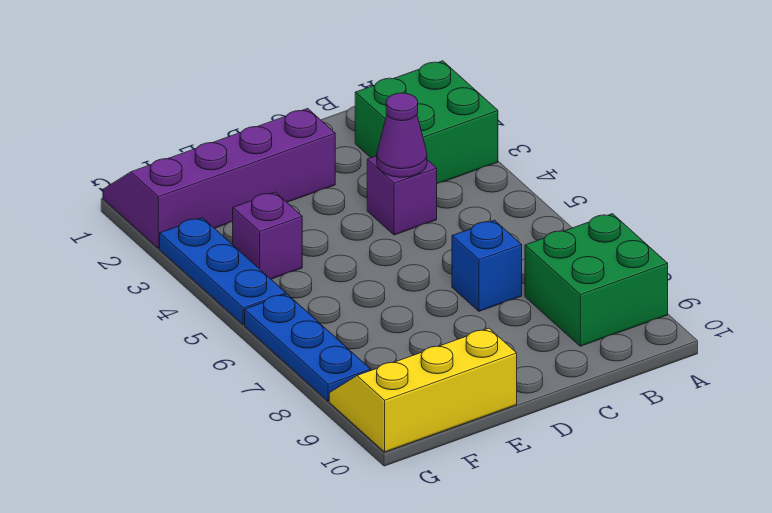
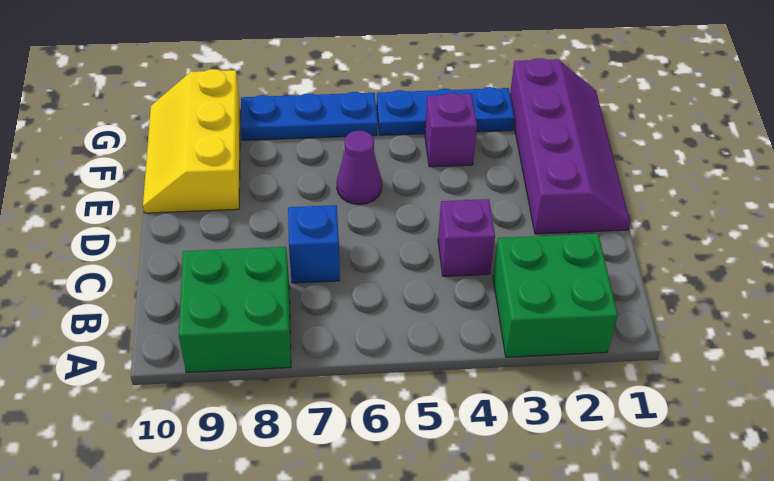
purple cone C4 level 2 -> purple cone E6 level 1
yellow slope E9:G10 level 1 top 10 -> yellow slope E9:G10 level 1 top 9

